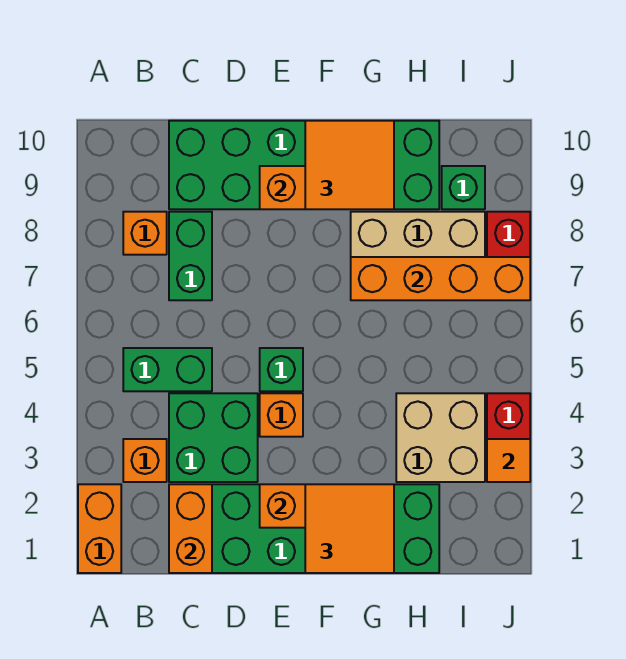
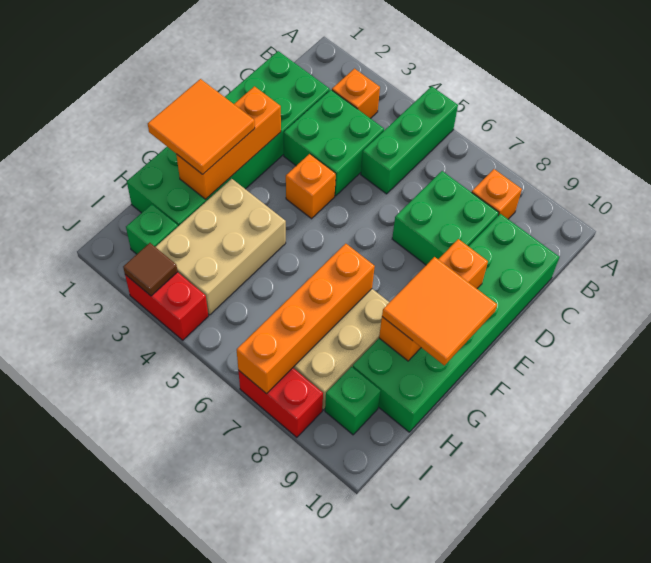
orange brick A1:A2 level 1 -> none
green brick B5:C5 level 1 -> green brick A5:C5 level 1
orange brick C1:C2 level 2 -> none
green brick C7:C8 level 1 -> green brick C7:D8 level 1
green brick E5 level 1 -> green brick I2 level 1
tan brick H3:I4 level 1 -> tan brick G3:I4 level 1
orange tile J3 level 2 -> brown tile J3 level 2

